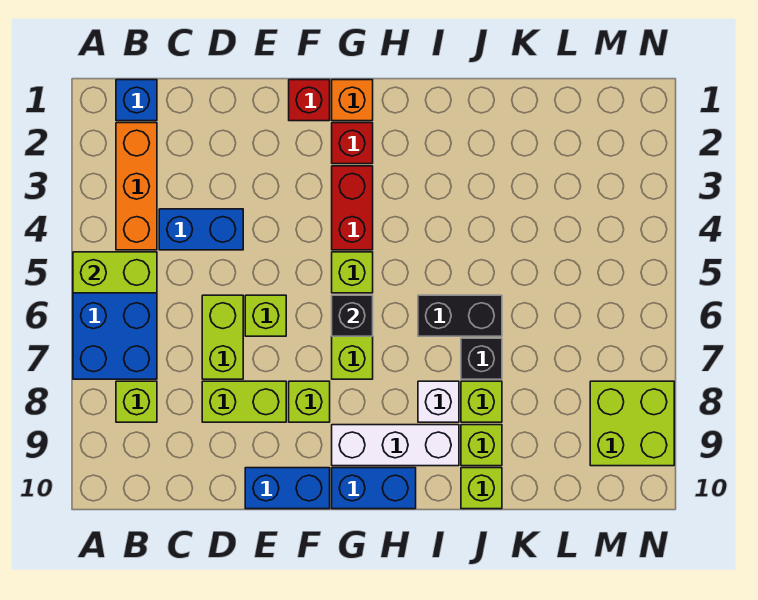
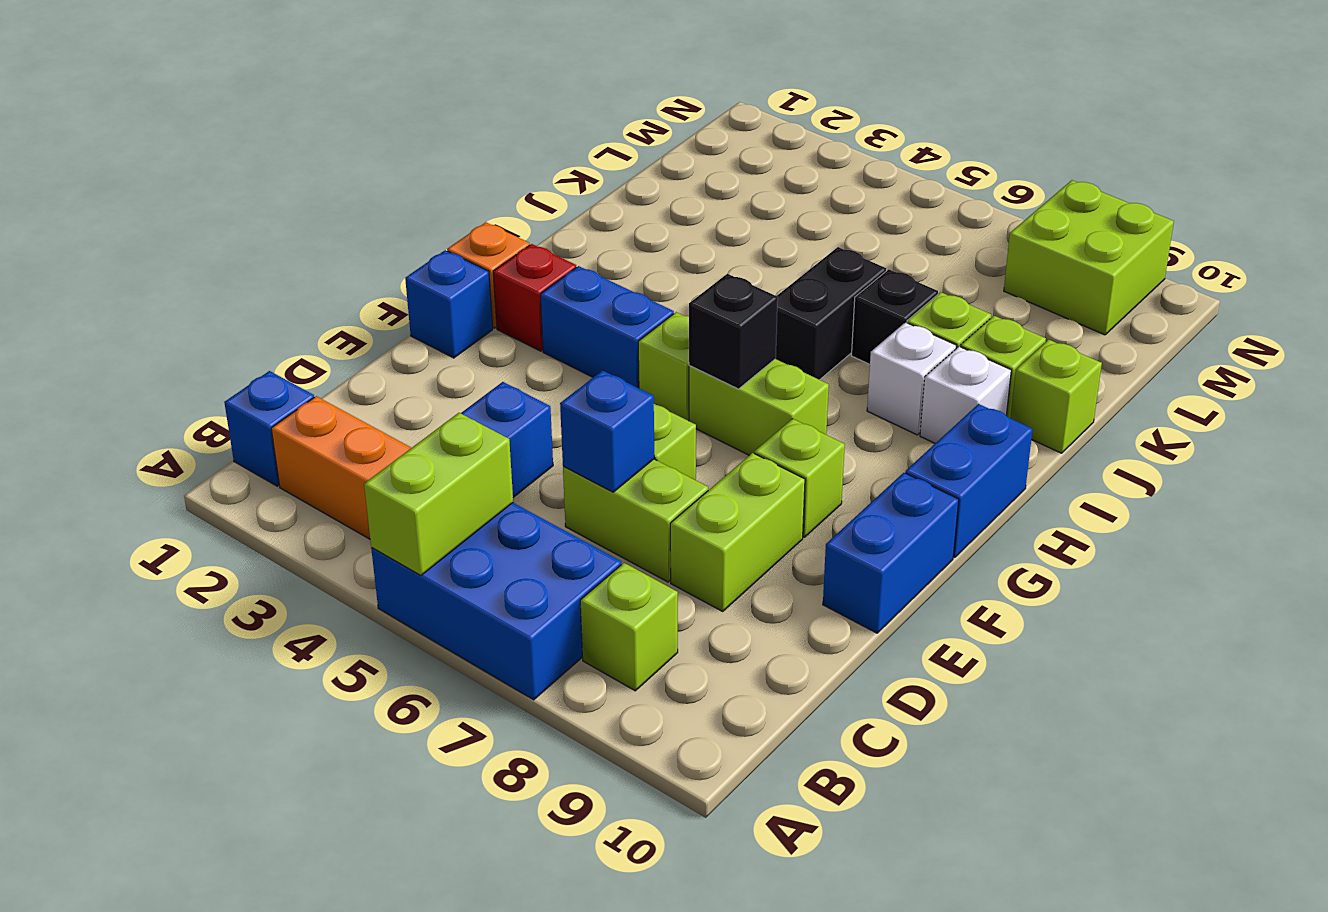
none -> blue brick D6 level 2
red brick F1 level 1 -> blue brick F1 level 1
red brick G3:G4 level 1 -> blue brick G3:G4 level 1
white brick G9:I9 level 1 -> white brick I9 level 1

